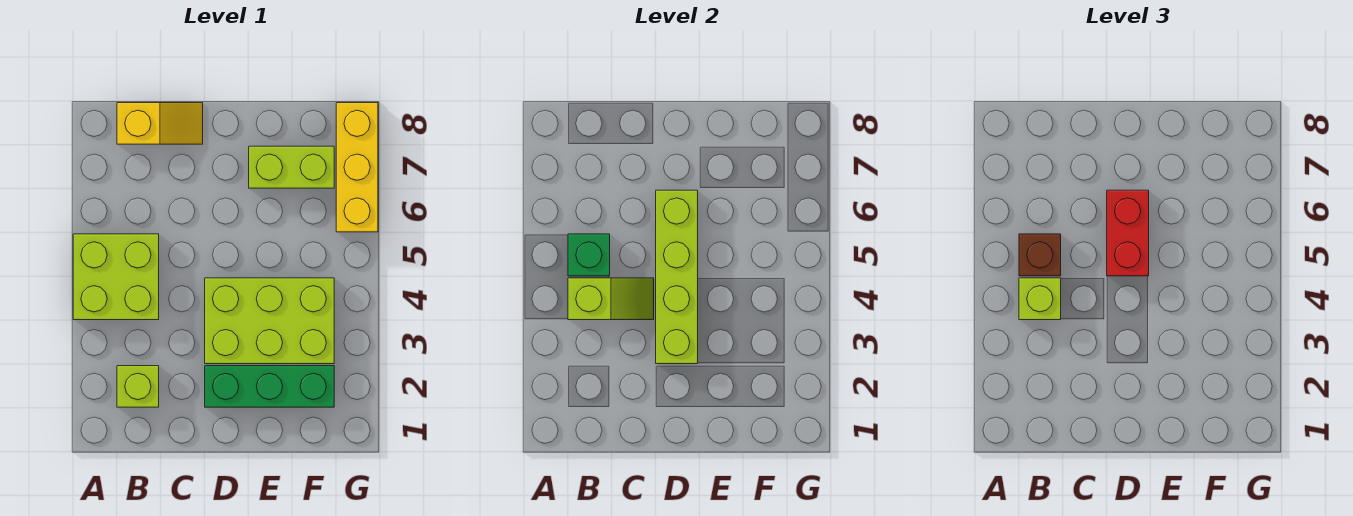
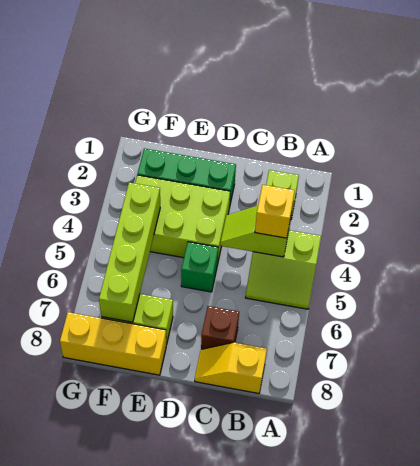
lime brick A4:B5 level 1 -> lime slope A4:B5 level 1 top 4
lime brick B4 level 3 -> yellow brick B4 level 3
green brick B5 level 2 -> green brick D5 level 1
brown brick B5 level 3 -> brown brick C7 level 1
lime brick D3:D6 level 2 -> lime brick F4:F7 level 2
red brick D5:D6 level 3 -> none
yellow brick G6:G8 level 1 -> yellow brick E8:G8 level 1

